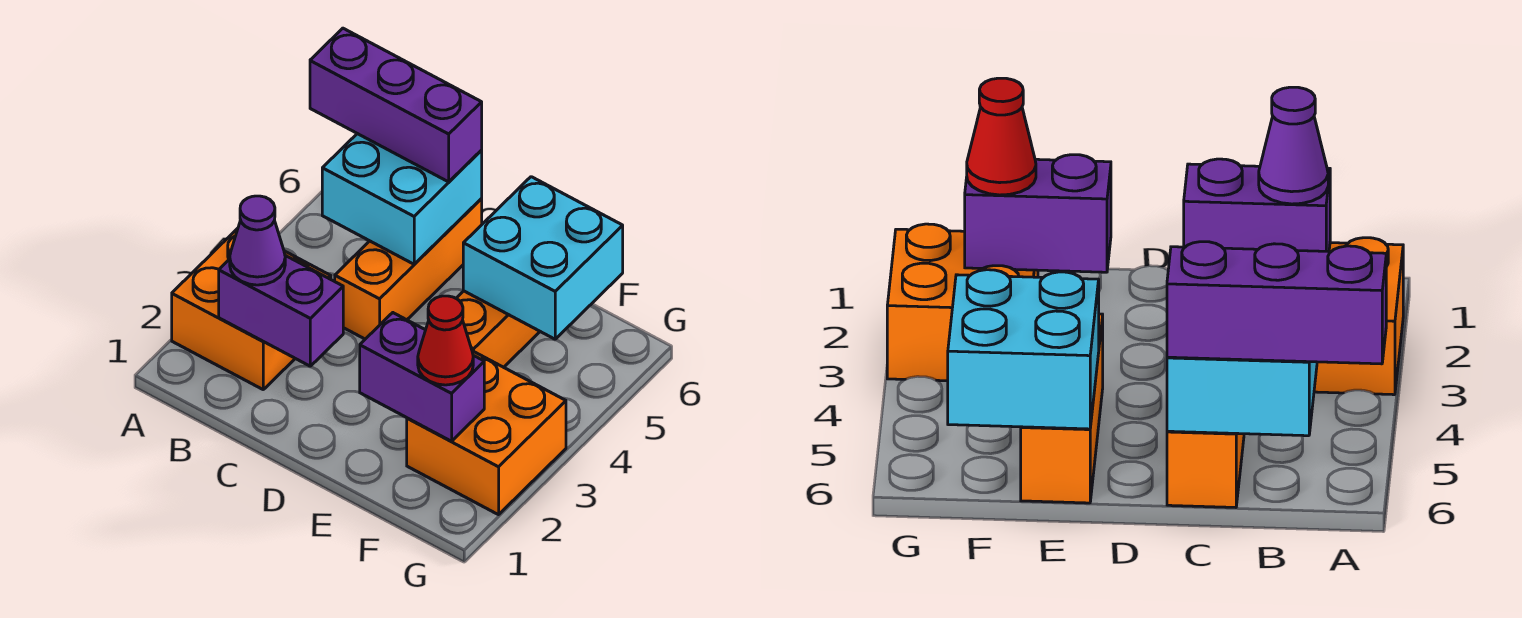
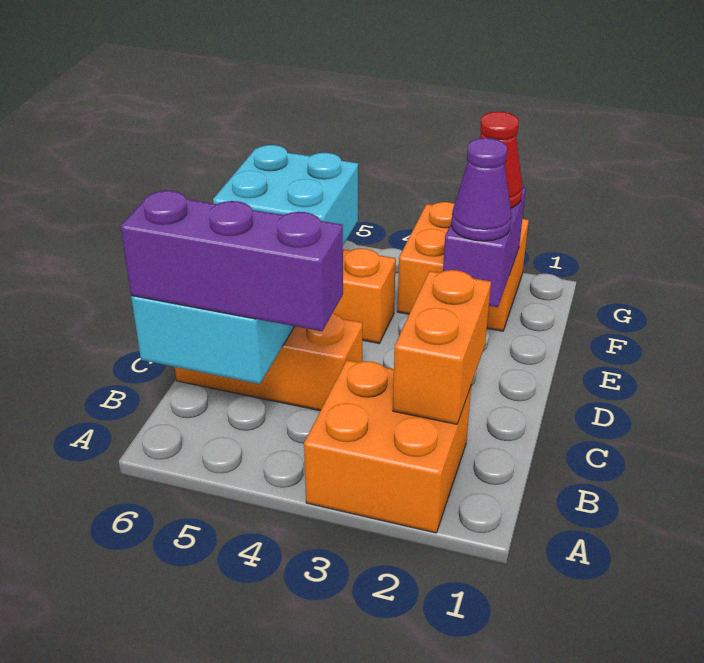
purple brick A6:C6 level 3 -> purple brick B4:B6 level 3
purple brick B2:C2 level 2 -> orange brick B2:C2 level 2
purple cone B2 level 3 -> purple cone E2 level 3

